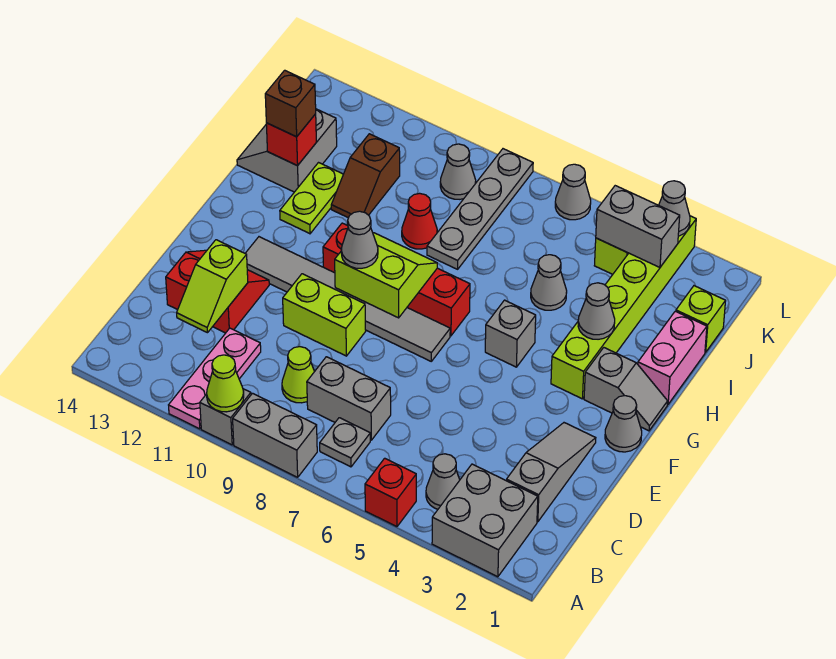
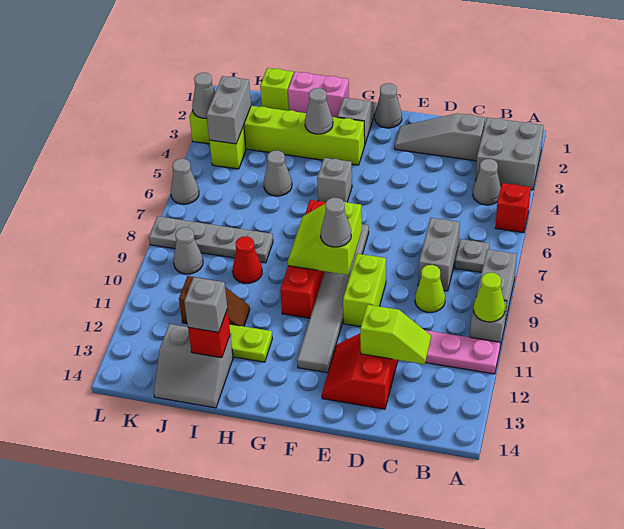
brown brick I13 level 3 -> grey brick I13 level 3

